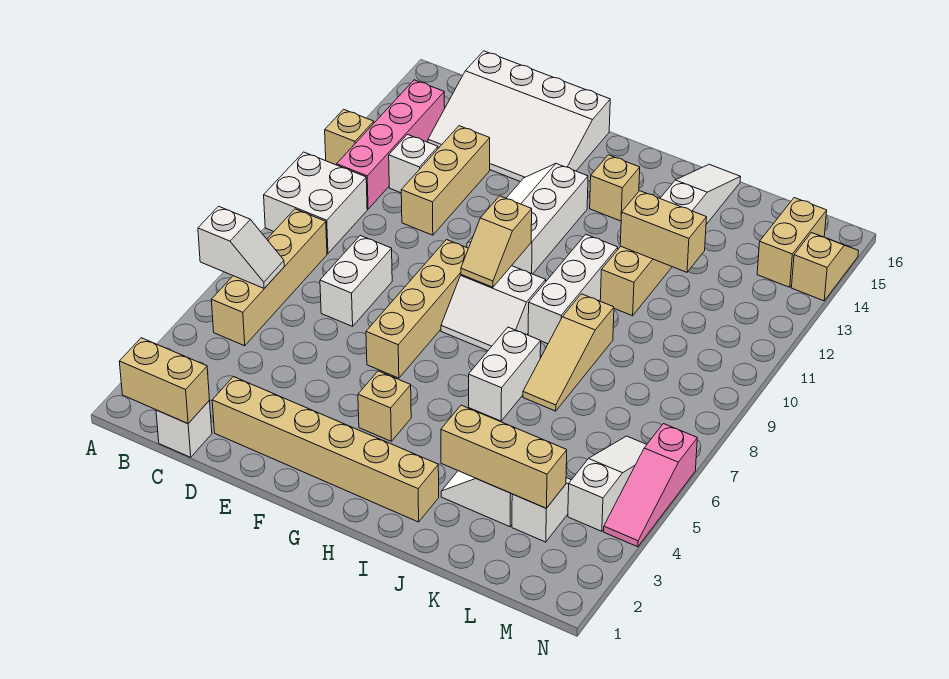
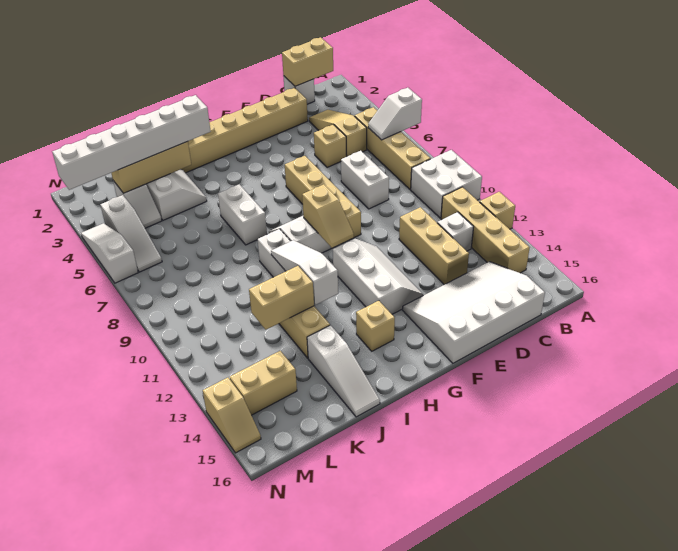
pink brick B11:B14 level 1 -> tan brick B11:B14 level 1
tan brick G4 level 1 -> tan brick D5 level 1
tan slope G9:G10 level 2 top 10 -> tan slope G9:G10 level 2 top 9
none -> white brick I3:N3 level 3
none -> white slope I10:I12 level 2 top 12
tan slope J7:J9 level 1 top 9 -> tan slope C3:C5 level 1 top 5
tan brick M14:M15 level 1 -> tan brick L14:M14 level 1
pink slope N4:N6 level 1 top 6 -> white slope N4:N6 level 1 top 6

